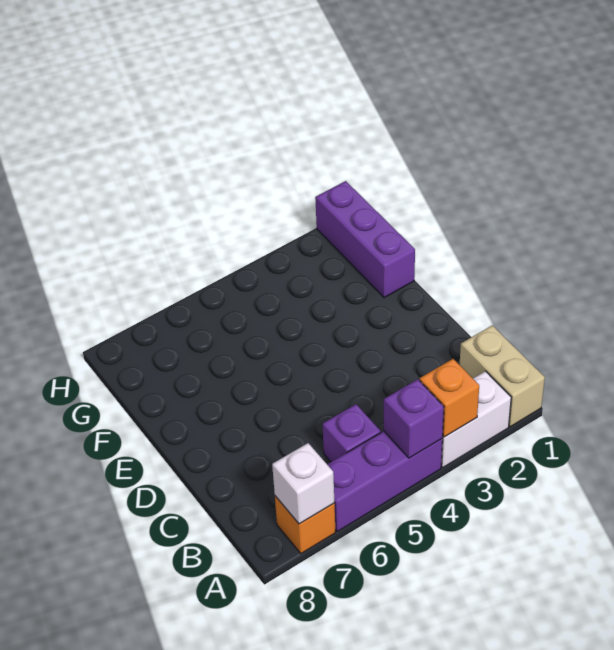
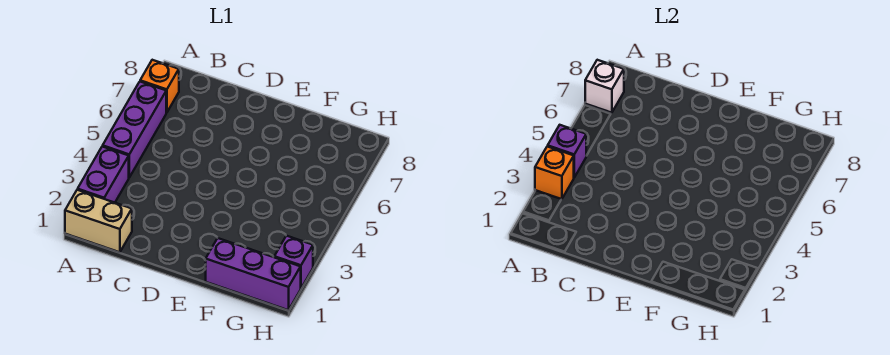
white brick A2:A3 level 1 -> purple brick A2:A3 level 1
purple brick B5 level 1 -> purple brick H2 level 1

